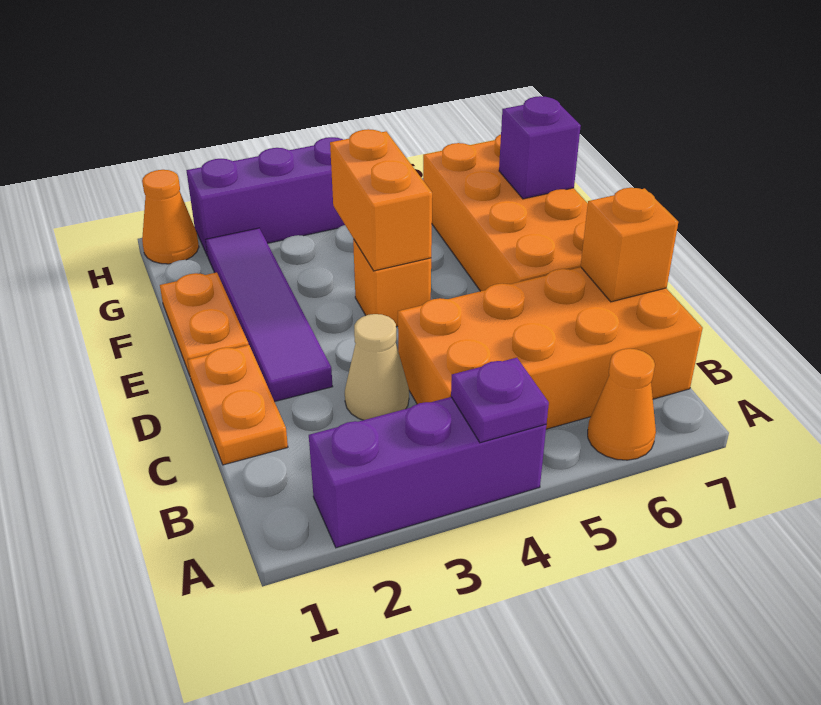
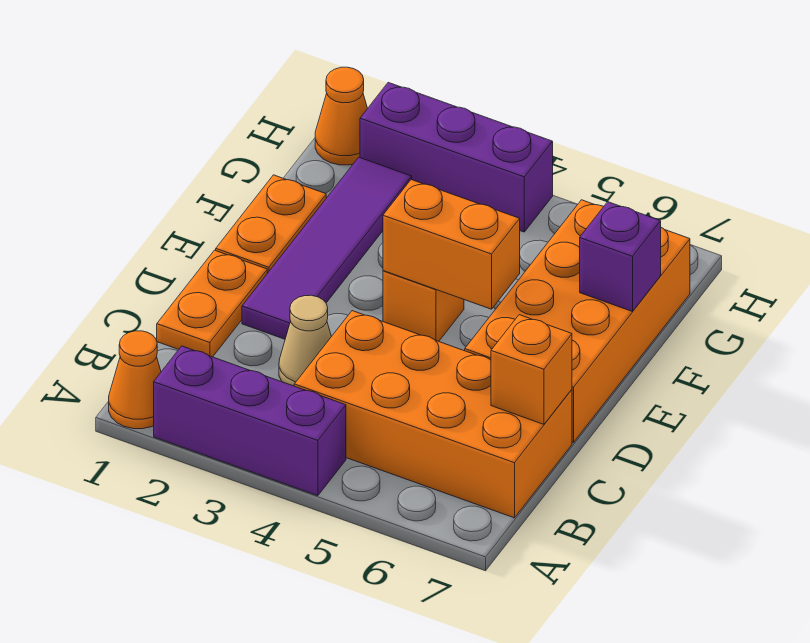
purple plate A4 level 2 -> none
orange cone A6 level 1 -> orange cone A1 level 1
orange brick E4:F4 level 2 -> orange brick E4:E5 level 2

